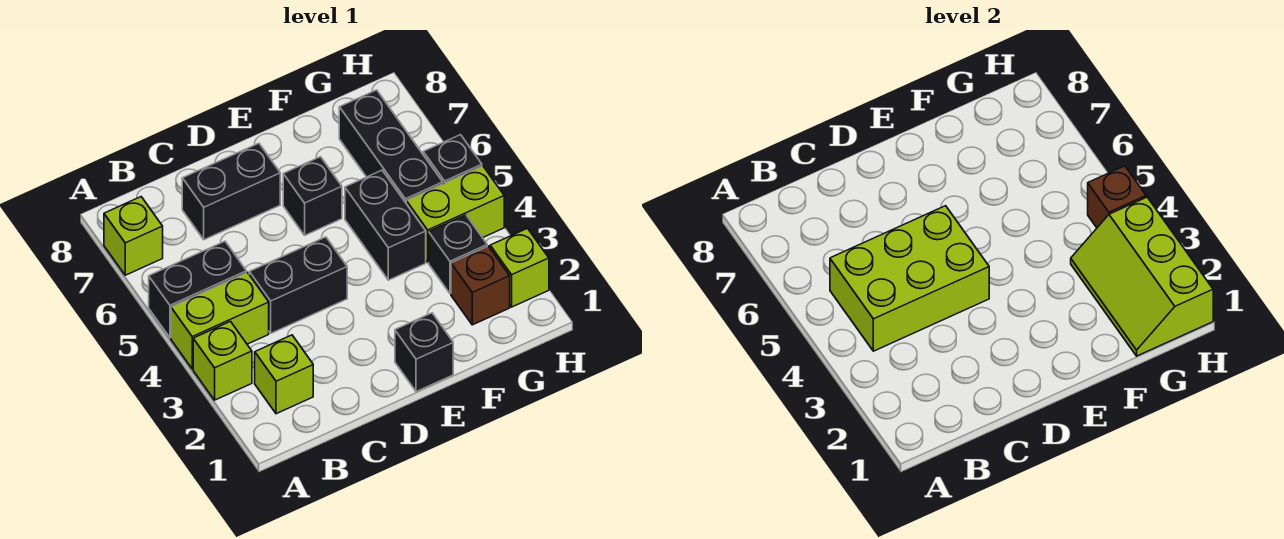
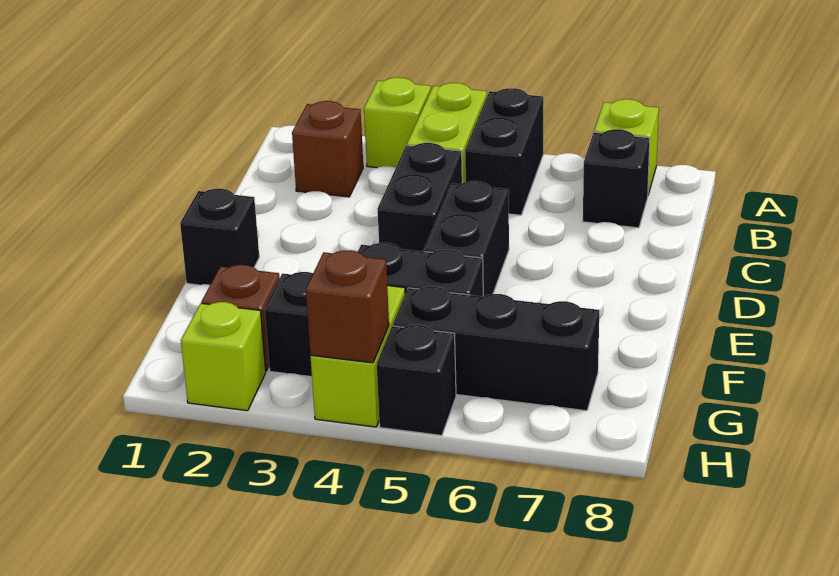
lime brick B2 level 1 -> brown brick B2 level 1
lime brick B4:D5 level 2 -> none
black brick C7:D7 level 1 -> black brick D5:E5 level 1
black brick E6 level 1 -> black brick B7 level 1
lime slope G1:H3 level 2 top H -> none

